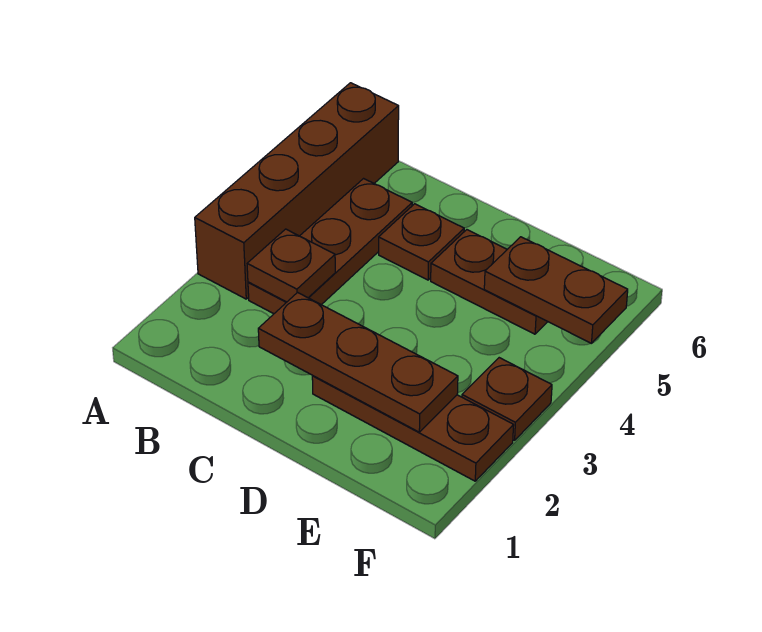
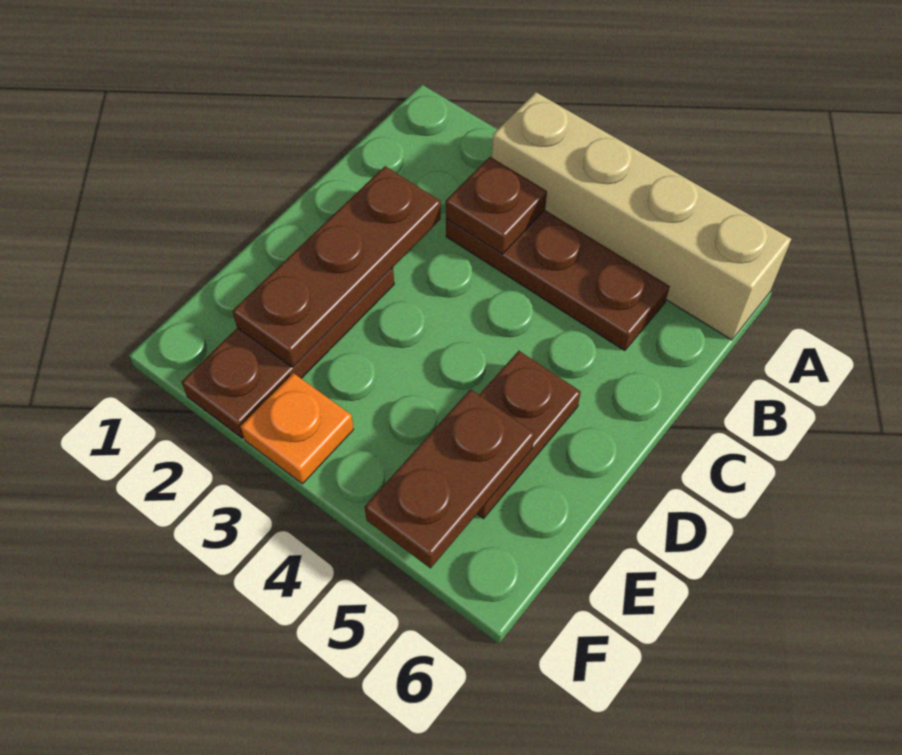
brown brick A3:A6 level 1 -> tan brick A3:A6 level 1
brown plate C5 level 1 -> none
brown plate F3 level 1 -> orange plate F3 level 1

